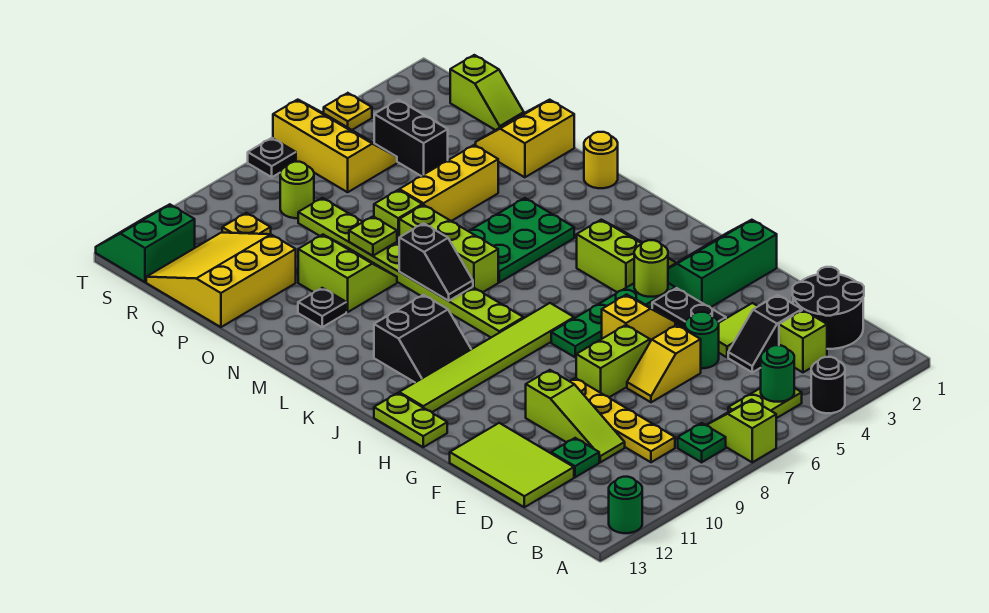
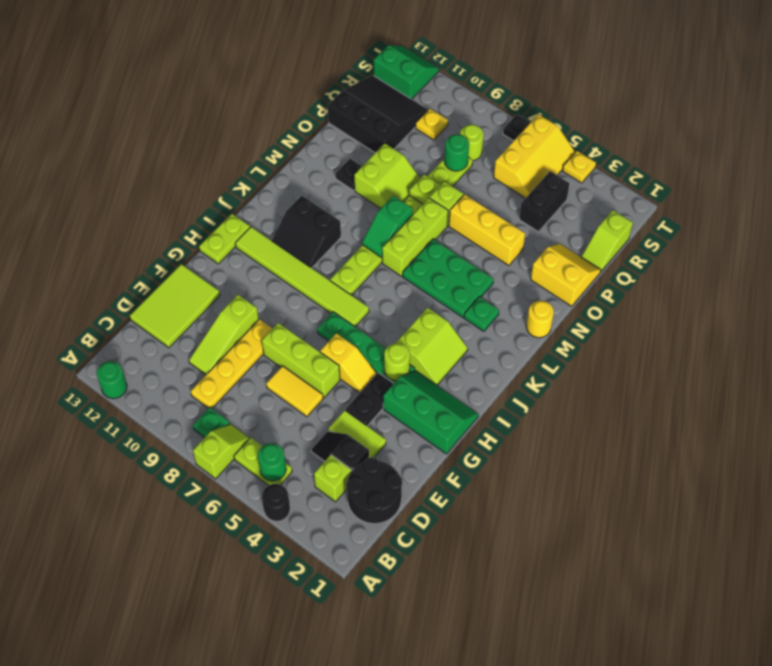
green plate D11 level 1 -> green plate L3 level 1
green round brick E5 level 1 -> green round brick Q8 level 2
yellow slope E6:E7 level 1 top 6 -> yellow tile E6:E7 level 1
lime brick F7:F8 level 1 -> lime brick F6:F8 level 1
black slope L8:M8 level 2 top M -> green slope L8:M8 level 2 top M
yellow slope P11:R13 level 1 top P -> black slope P11:R13 level 1 top P

